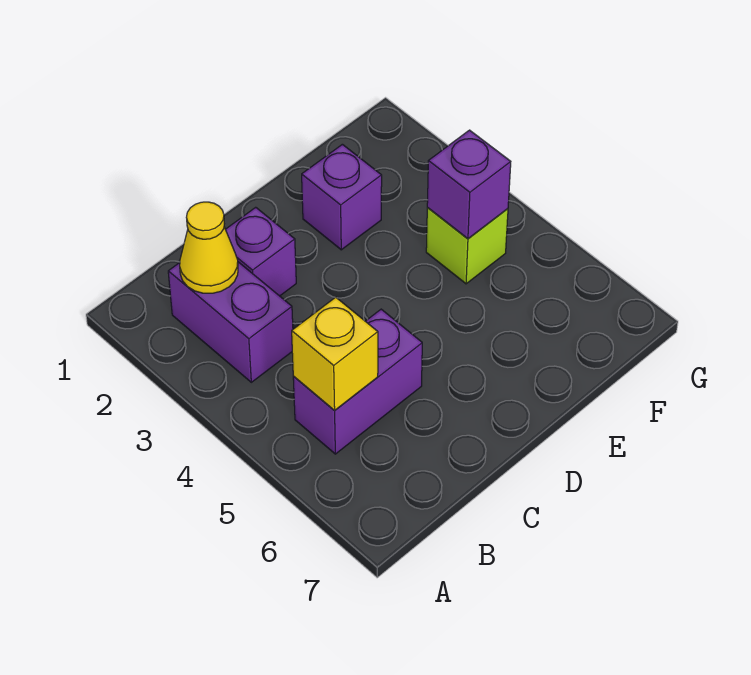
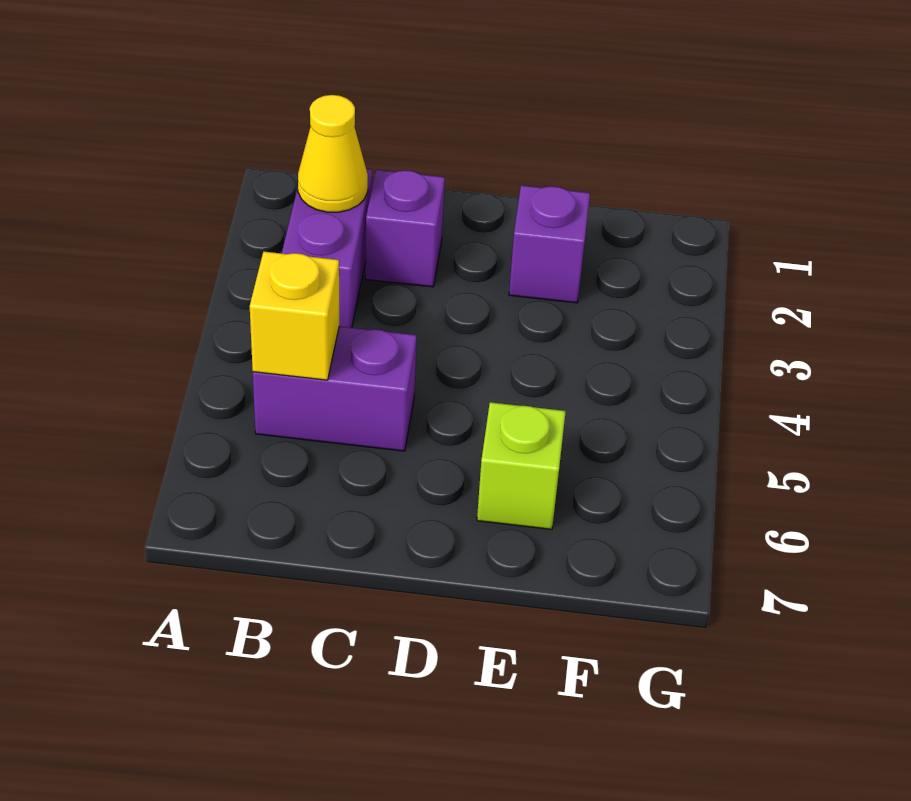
lime brick F4 level 1 -> lime brick E6 level 1
purple brick F4 level 2 -> none

